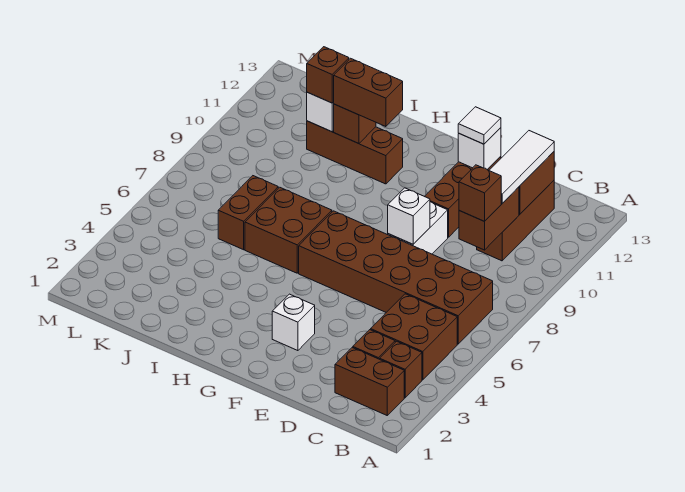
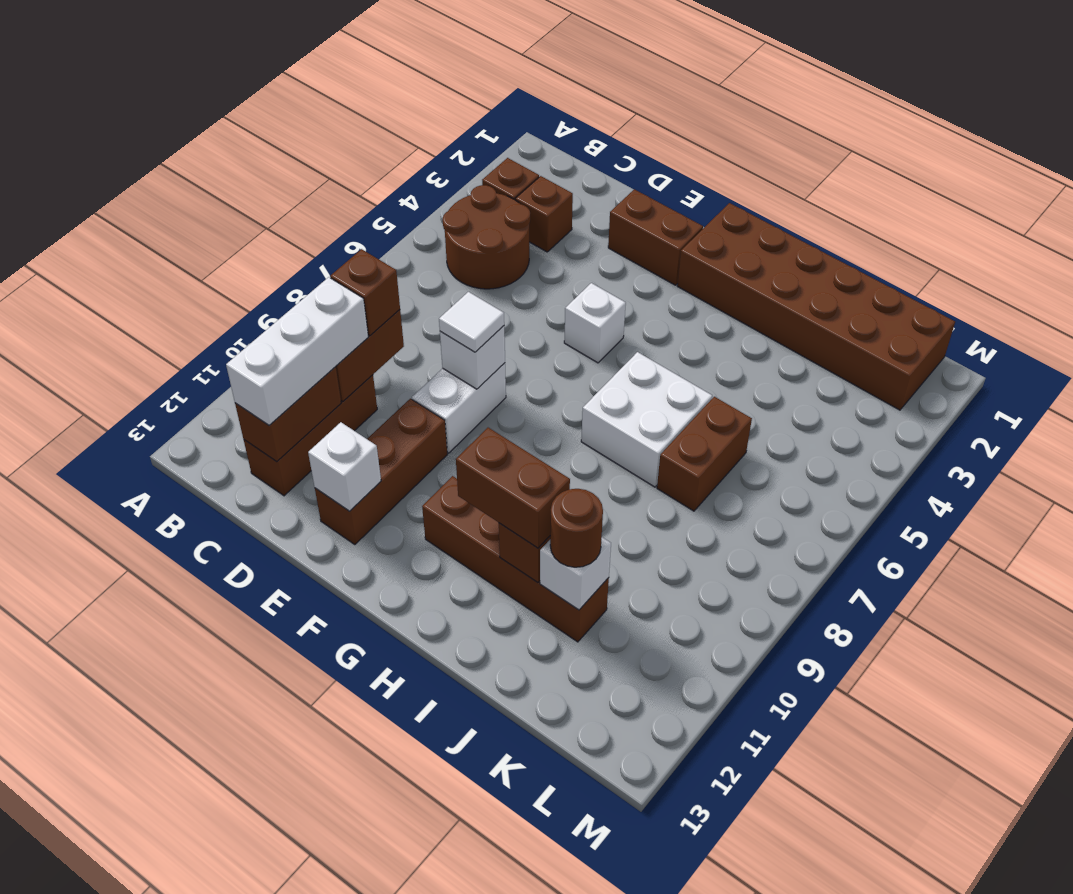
brown brick B2:C2 level 1 -> brown brick E2:F2 level 1
brown brick B4:C5 level 1 -> brown round brick B4:C5 level 1
brown brick B6:G7 level 1 -> brown brick G1:L2 level 1
white tile C10:C12 level 3 -> white brick C10:C12 level 3
white tile E12 level 3 -> white tile E8 level 3
white brick F3 level 1 -> white brick F5 level 1
brown brick H6:I7 level 1 -> white brick H6:I7 level 1
brown brick H11:J11 level 1 -> brown brick G11:J11 level 1
brown brick J11 level 3 -> brown round brick J11 level 3

